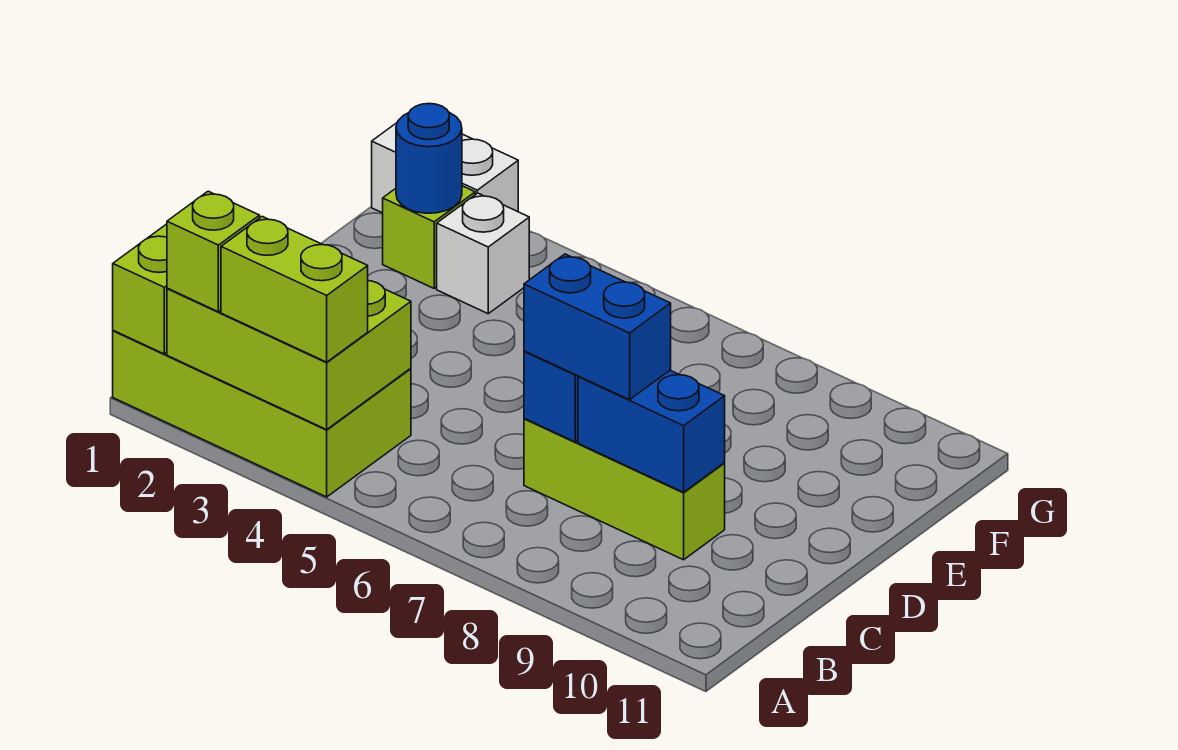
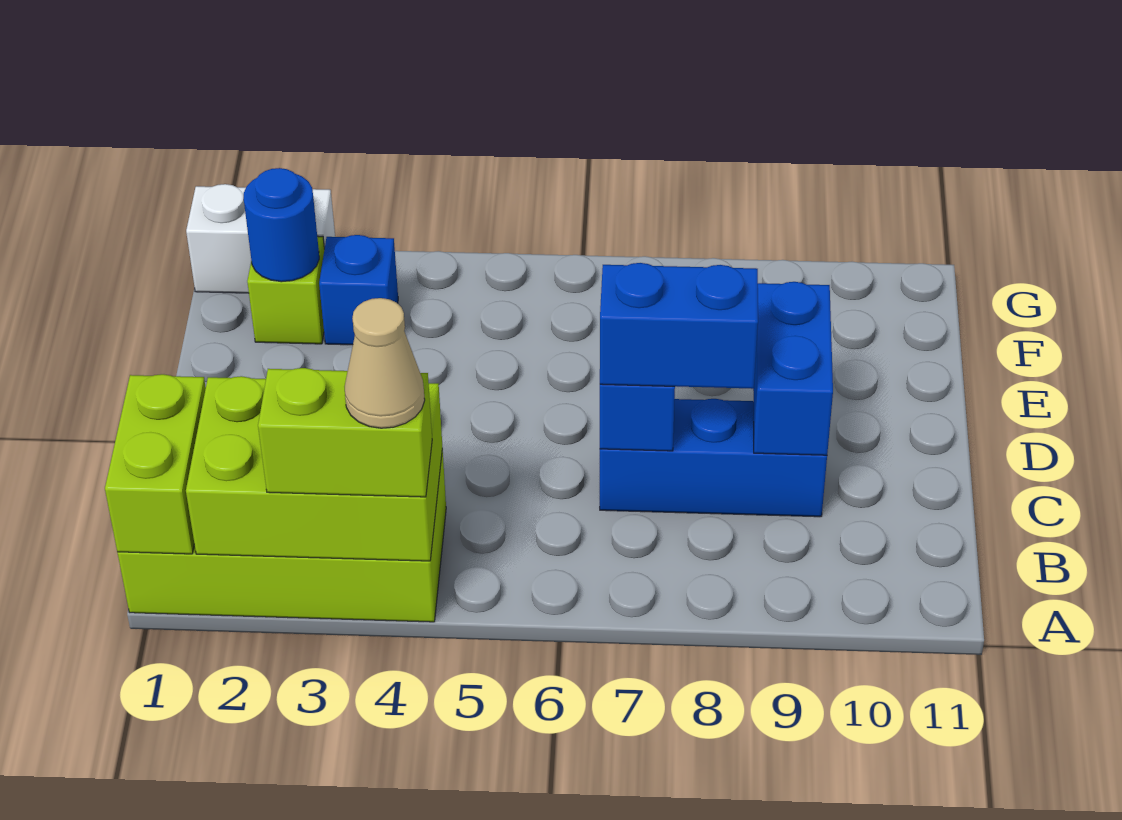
lime brick A2 level 3 -> none
none -> tan cone A4 level 4
lime brick C7:C9 level 1 -> blue brick C7:C9 level 1
blue brick C8:C9 level 2 -> blue brick C9:D9 level 2
white brick F3 level 1 -> blue brick F3 level 1

